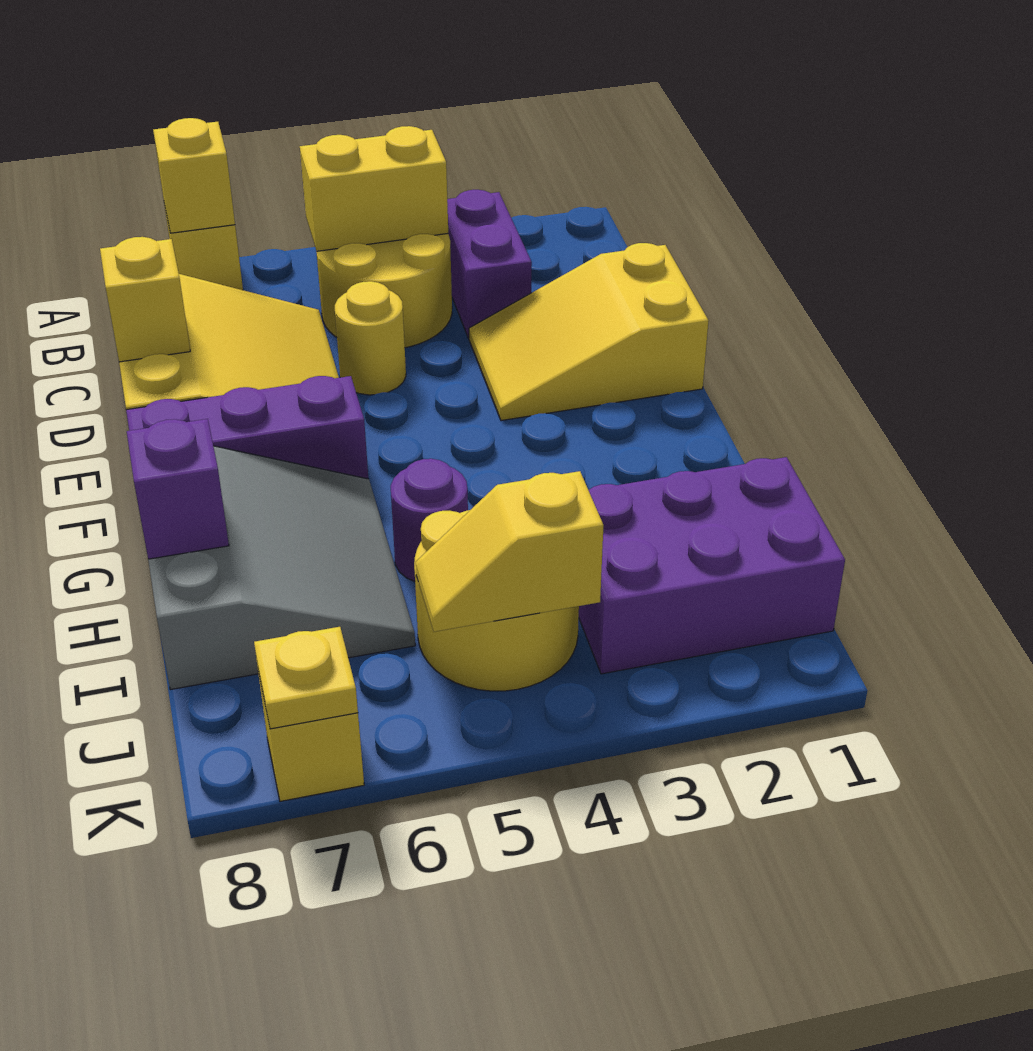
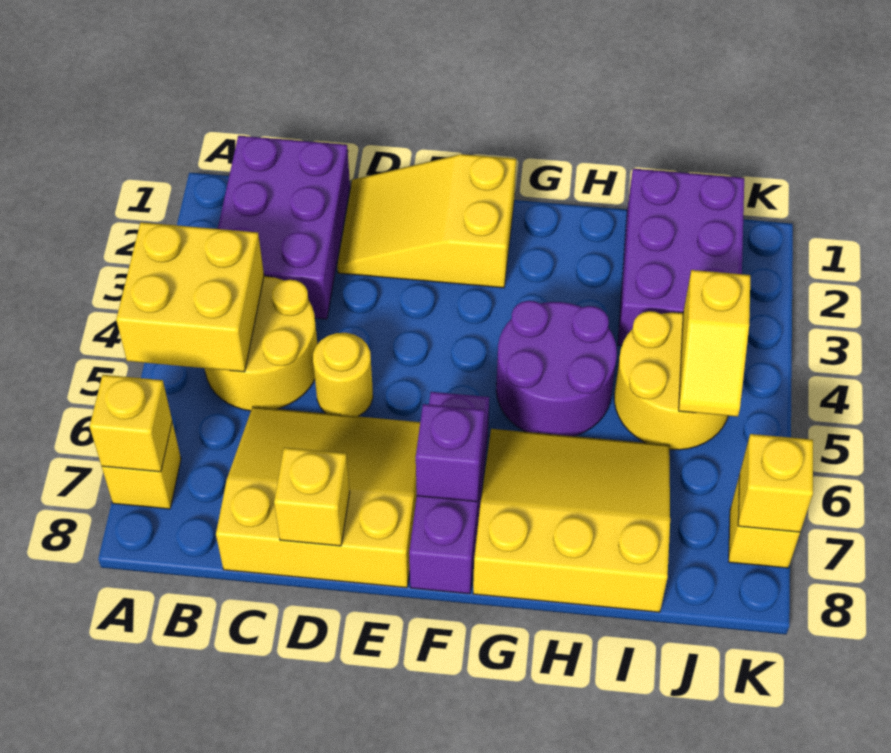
purple brick B3:C3 level 1 -> purple brick B1:C3 level 1
yellow brick B4:B5 level 2 -> yellow brick A4:B5 level 2
yellow slope D1:E3 level 1 top 1 -> yellow slope D1:F2 level 1 top F
grey slope G6:I8 level 1 top 8 -> yellow slope G6:I8 level 1 top 8
purple round brick H5 level 1 -> purple round brick G4:H5 level 1
purple brick H8 level 2 -> purple brick F7 level 2
yellow plate K7 level 2 -> yellow brick K7 level 2

